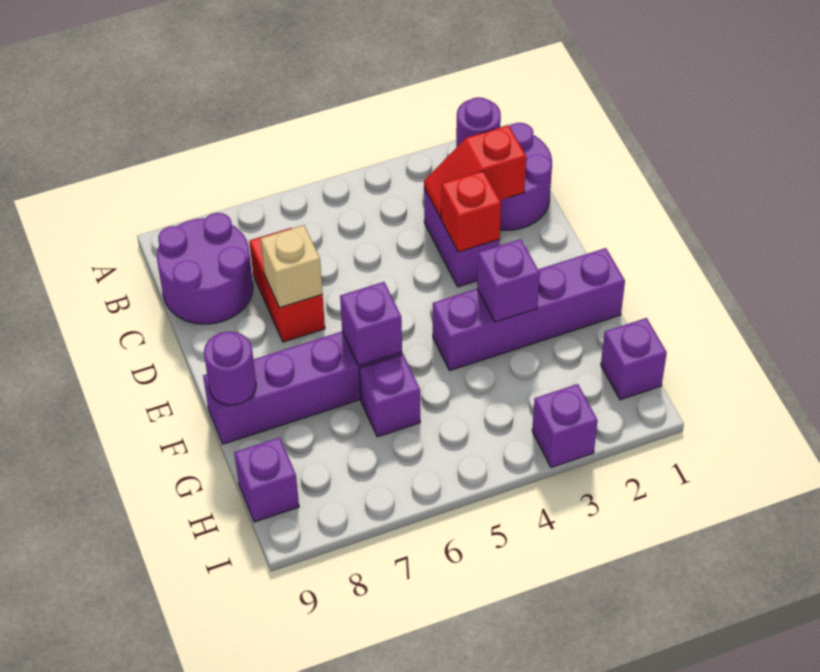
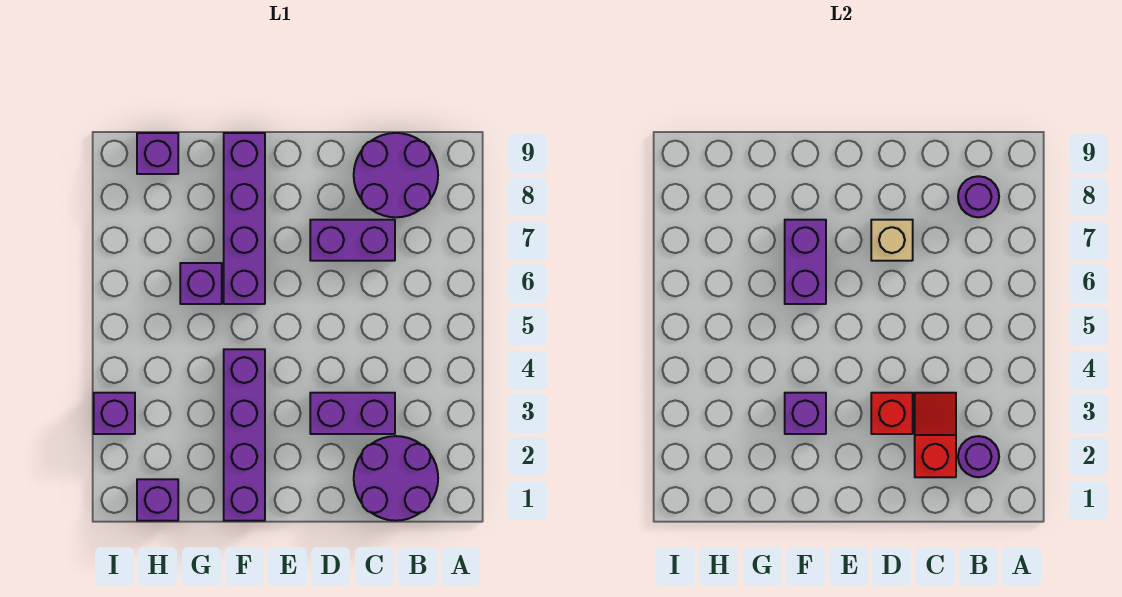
red brick C7:D7 level 1 -> purple brick C7:D7 level 1
purple brick F6 level 2 -> purple brick F6:F7 level 2
purple round brick F9 level 2 -> purple round brick B8 level 2

